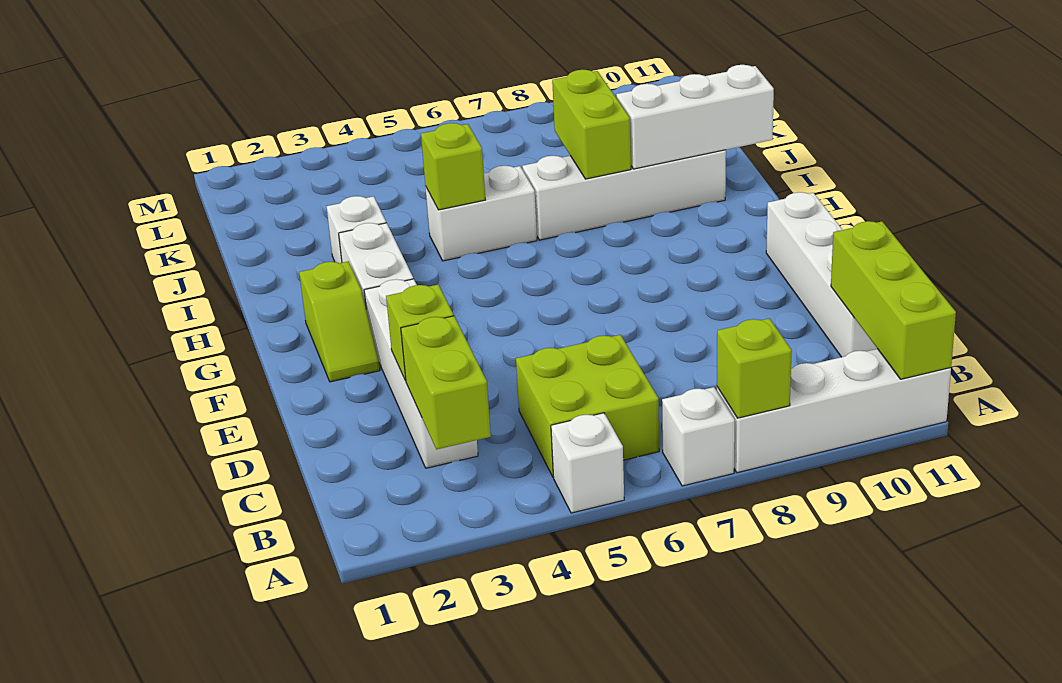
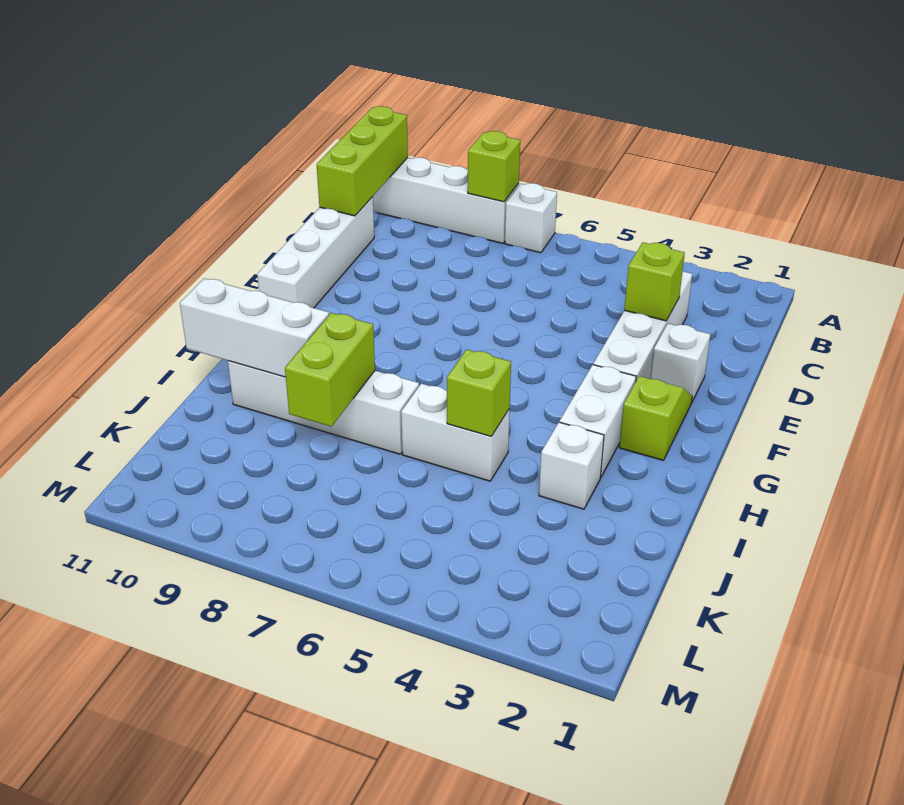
white brick A5 level 1 -> white brick E2 level 1
lime brick B3:C3 level 2 -> none
lime brick B5:C6 level 1 -> none

